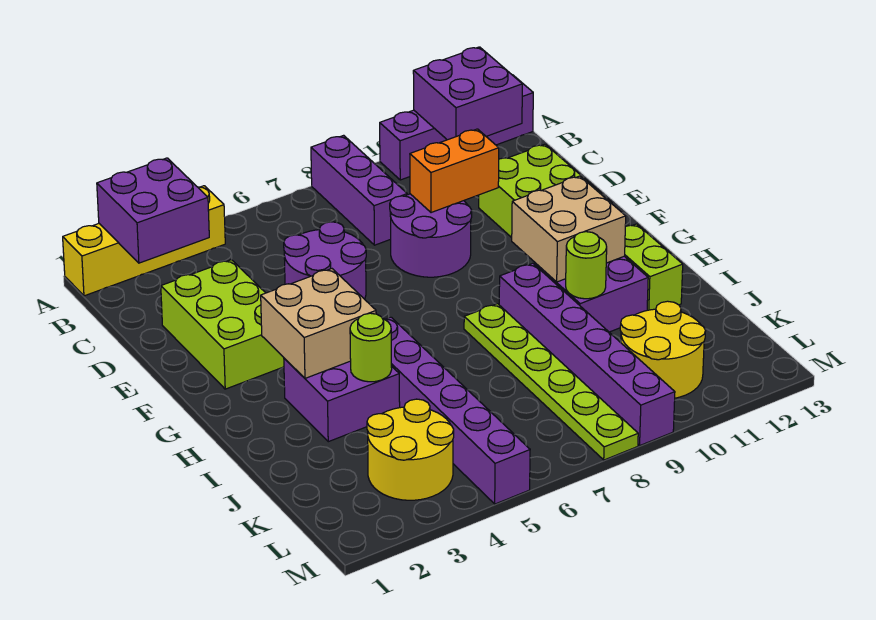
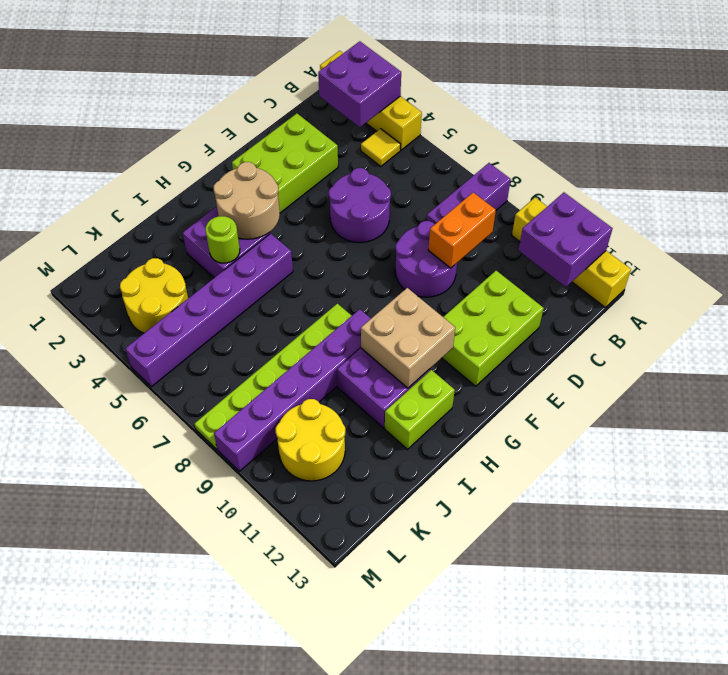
purple brick A10:A13 level 1 -> yellow brick A10:A13 level 1
none -> yellow tile B4 level 1
orange brick D9:D10 level 2 -> orange brick C9:D9 level 2
tan brick G3:H4 level 2 -> tan round brick G3:H4 level 2
lime round brick I10 level 2 -> none

